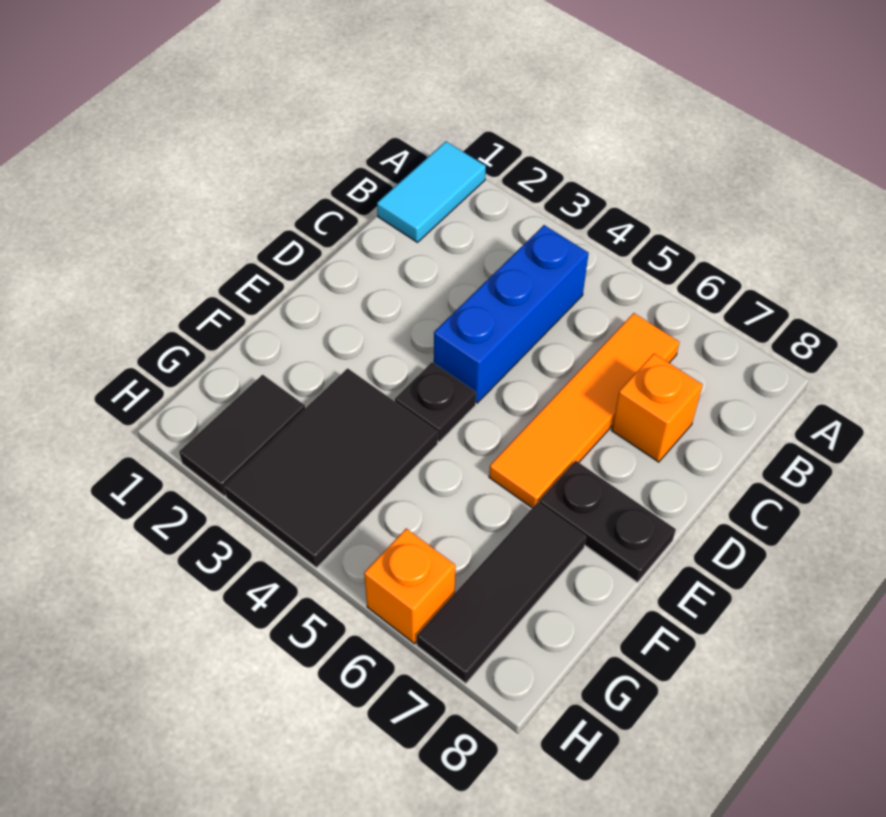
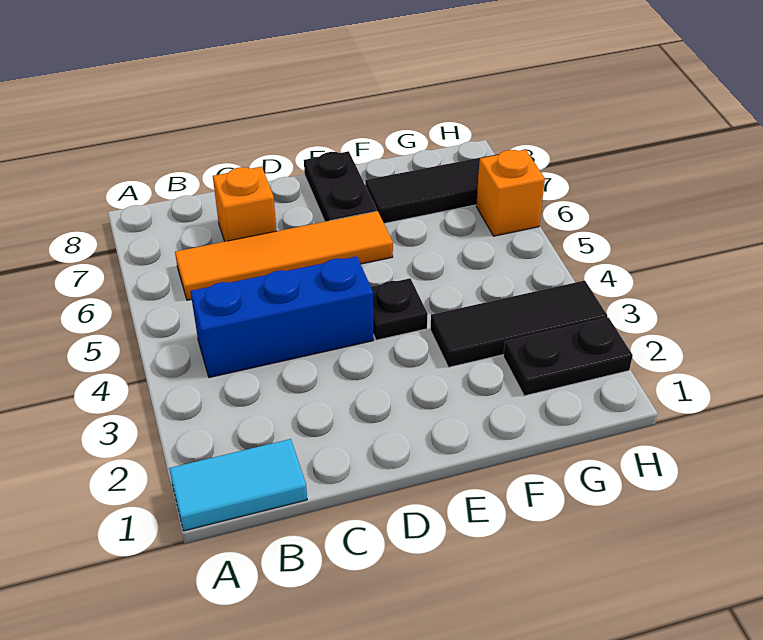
black tile F3:H4 level 1 -> black tile F3:H3 level 1
black tile G2:H2 level 1 -> black plate G2:H2 level 1

